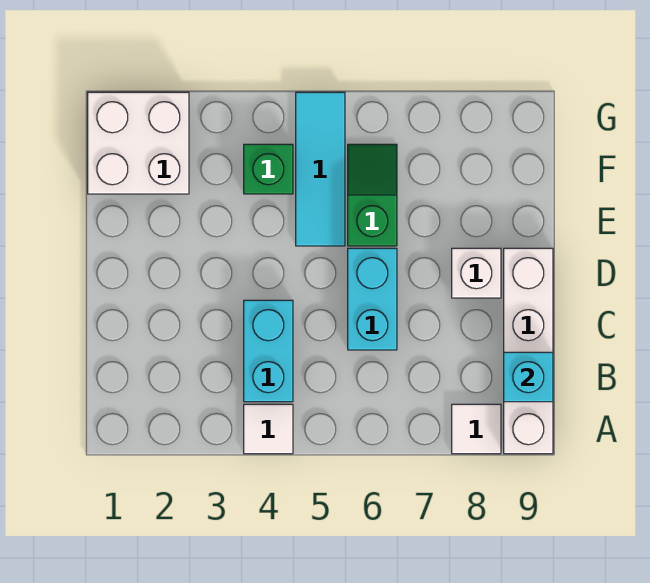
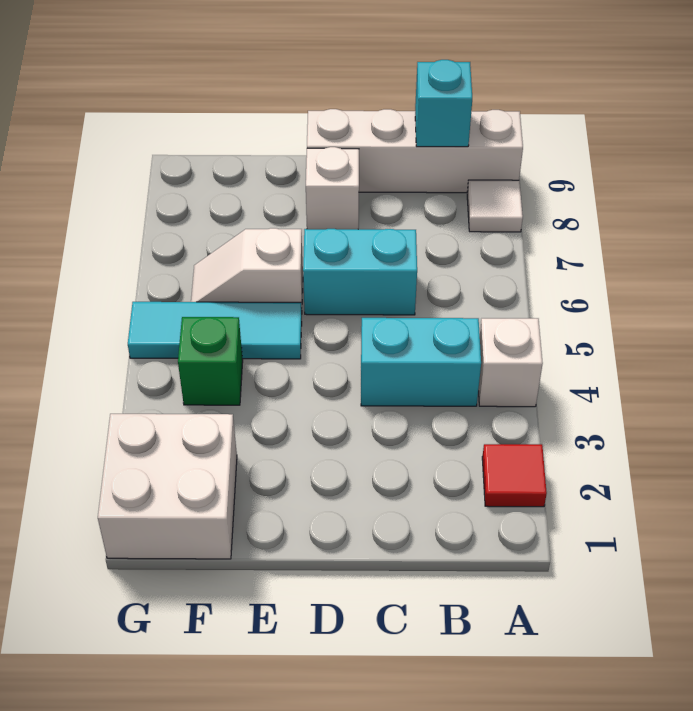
none -> red tile A2 level 1
white tile A4 level 1 -> white brick A4 level 1
green slope E6:F6 level 1 top E -> white slope E6:F6 level 1 top E

